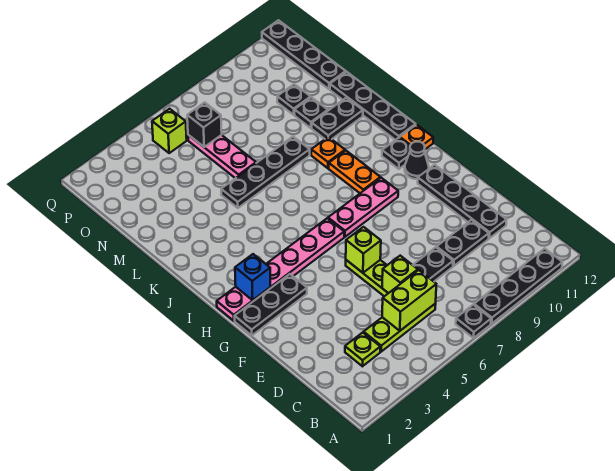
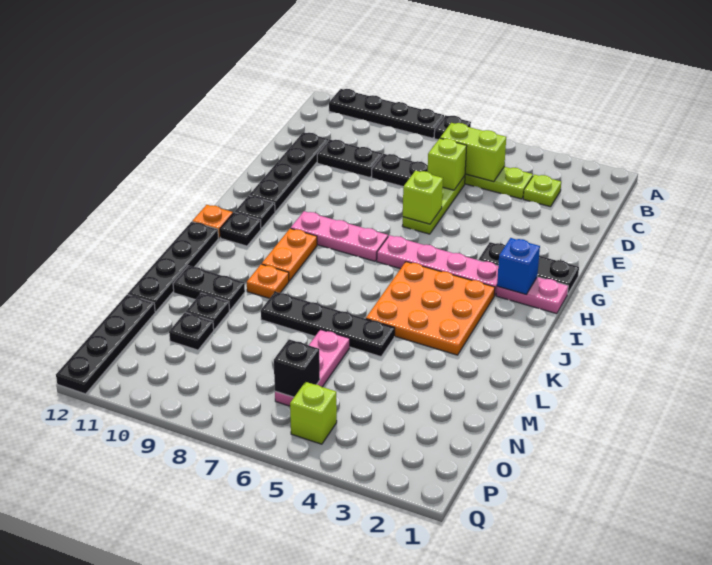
black cone H11 level 1 -> black plate H11 level 1
none -> orange plate I3:K5 level 1

